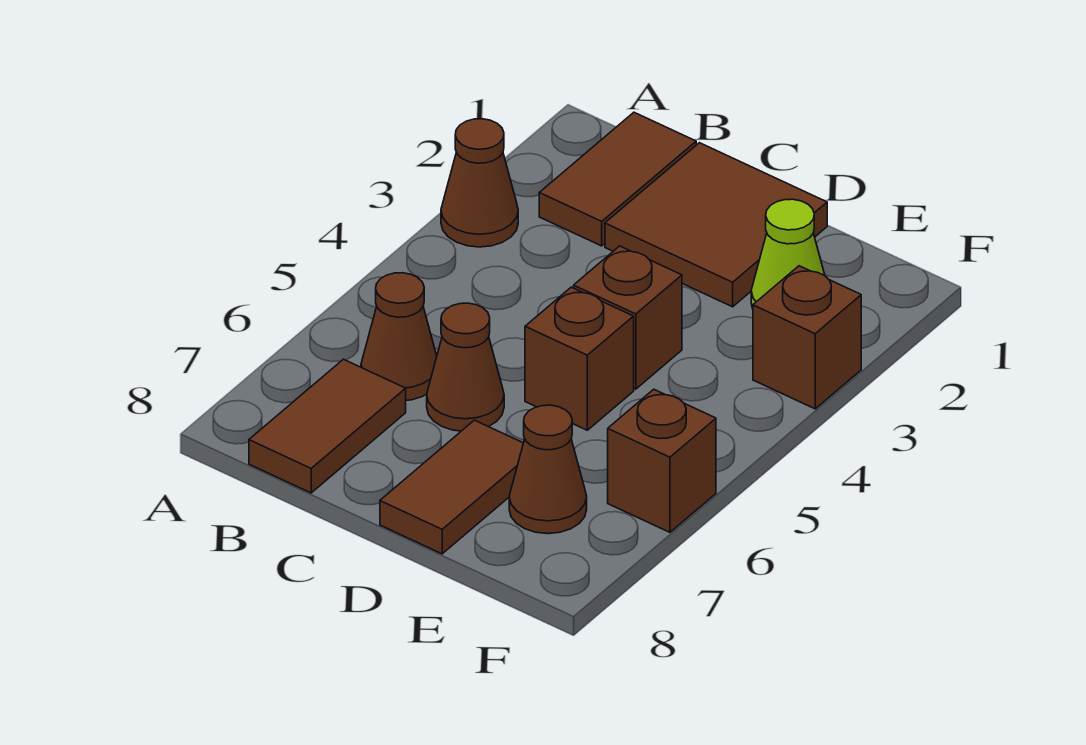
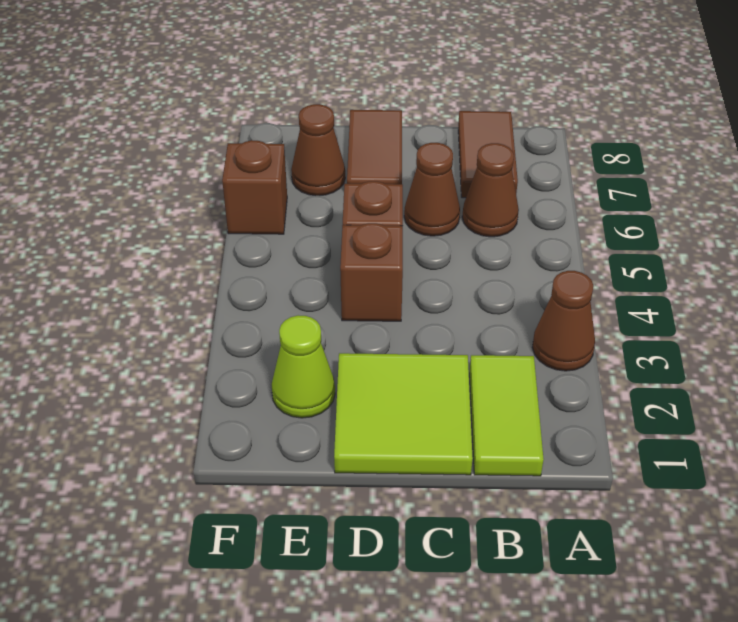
brown tile B1:B2 level 1 -> lime tile B1:B2 level 1
brown tile C1:D2 level 1 -> lime tile C1:D2 level 1
brown brick F3 level 1 -> none

